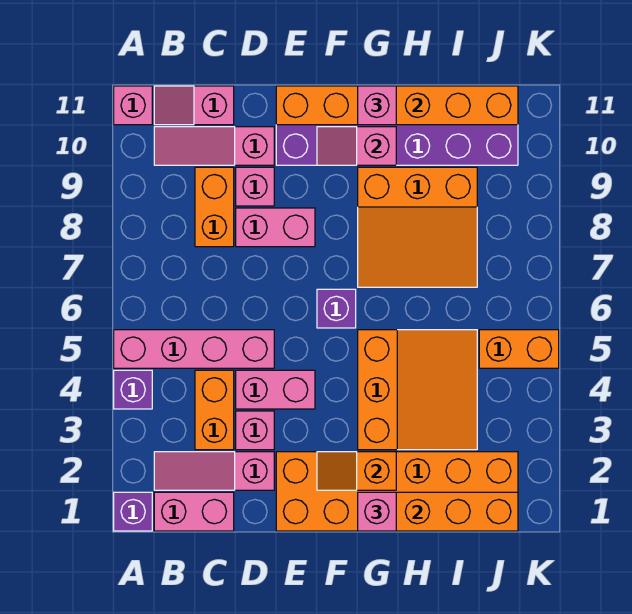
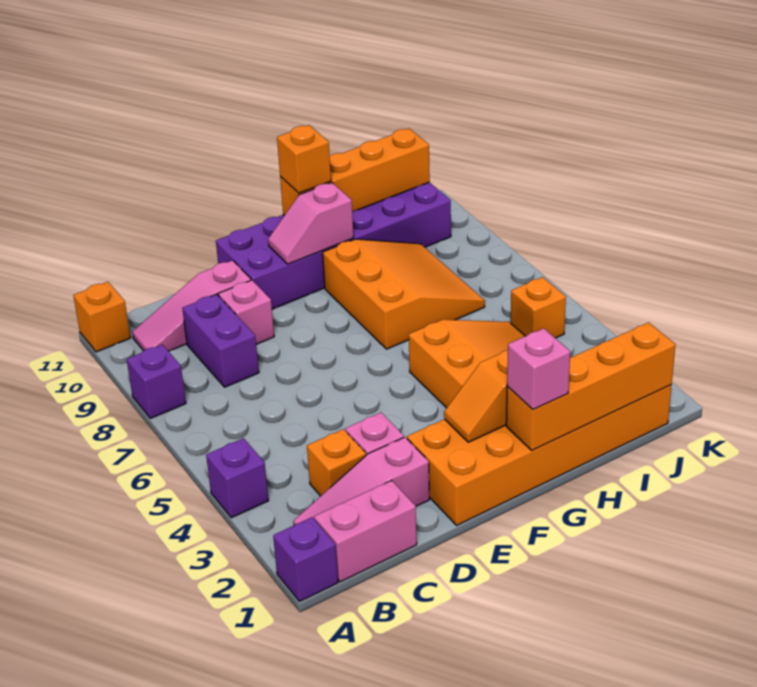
pink brick A5:D5 level 1 -> none
pink brick A11 level 1 -> orange brick A11 level 1
pink slope B11:C11 level 1 top C -> none
orange brick C3:C4 level 1 -> orange brick C3 level 1
orange brick C8:C9 level 1 -> purple brick C8:C9 level 1
pink brick D4:E4 level 1 -> none
pink brick D8:E8 level 1 -> none
orange brick E11:J11 level 2 -> orange brick G11:J11 level 2
purple brick F6 level 1 -> purple brick A8 level 1
orange slope G7:I9 level 1 top 9 -> orange slope G7:I9 level 1 top G
pink brick G11 level 3 -> orange brick G11 level 3
orange brick J5:K5 level 1 -> orange brick J5 level 1

